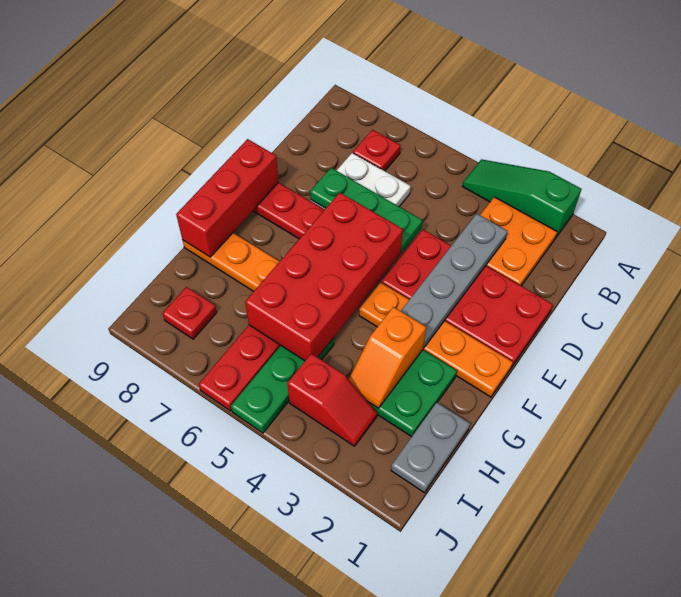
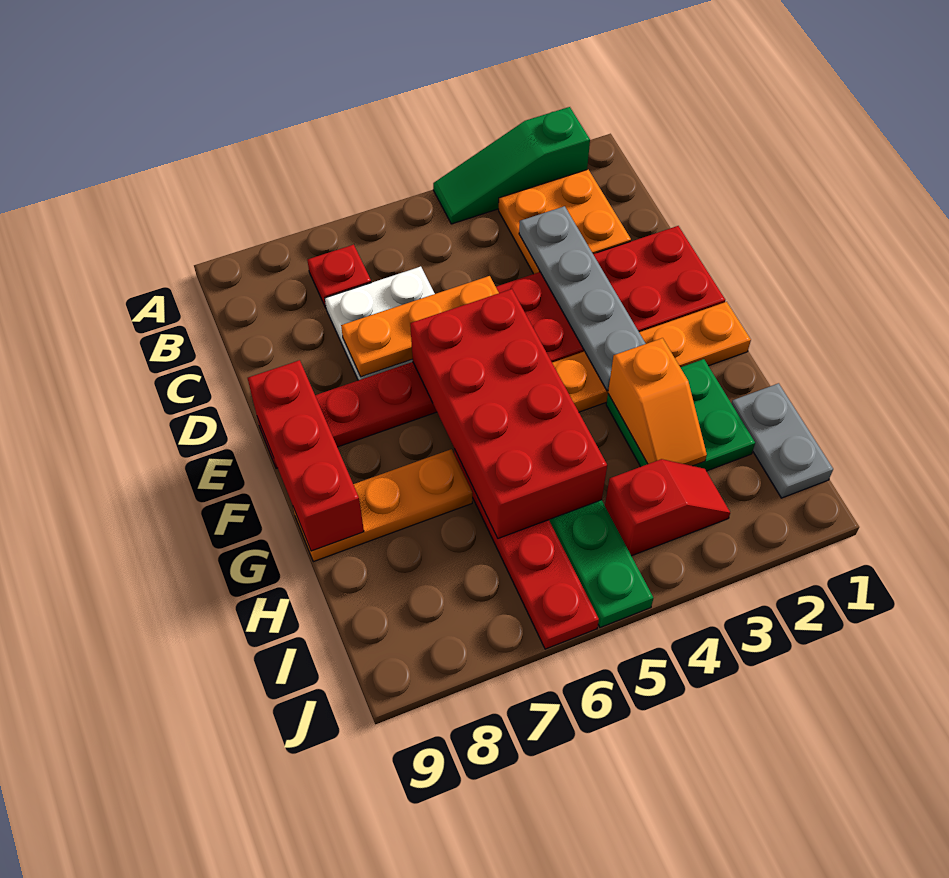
green plate D5:D7 level 2 -> orange plate D5:D7 level 2
red plate I8 level 1 -> none

